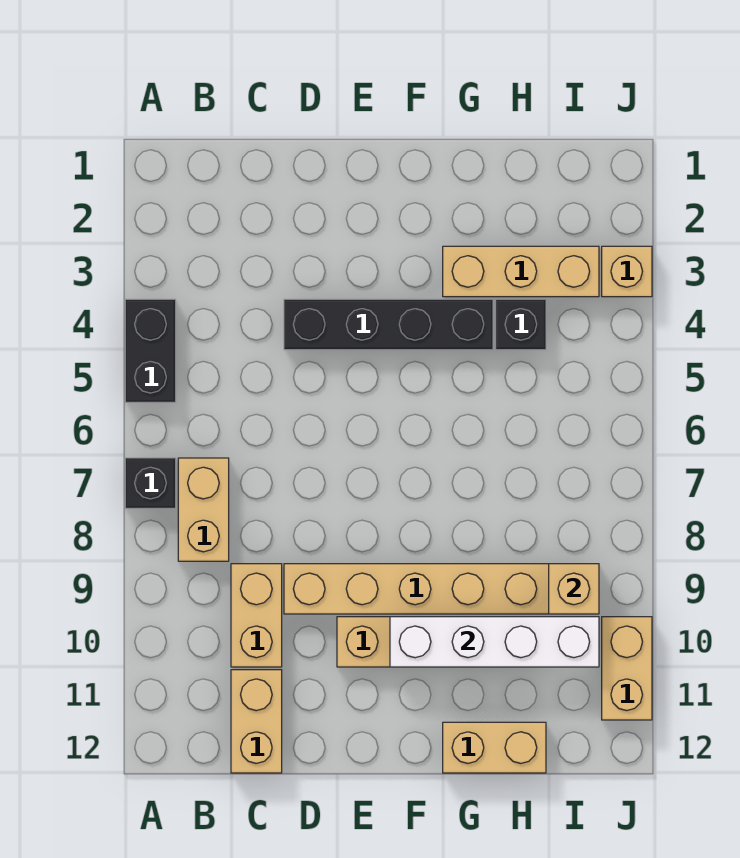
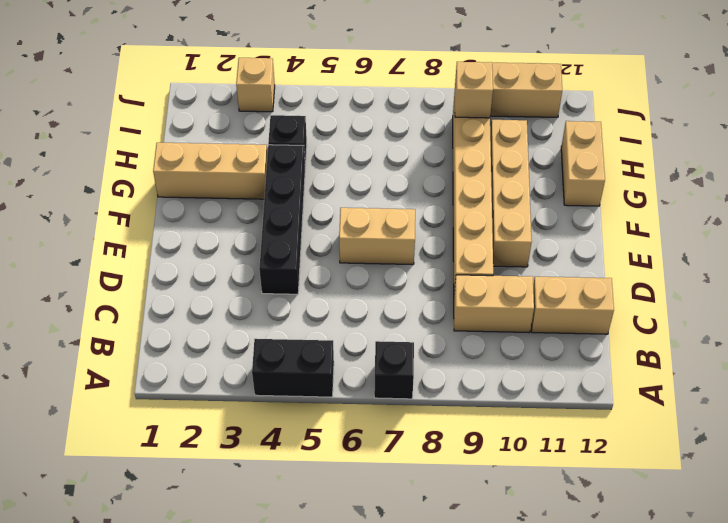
tan brick B7:B8 level 1 -> tan brick E6:E7 level 1
white brick F10:I10 level 2 -> none
tan brick G3:I3 level 1 -> tan brick G1:G3 level 1

